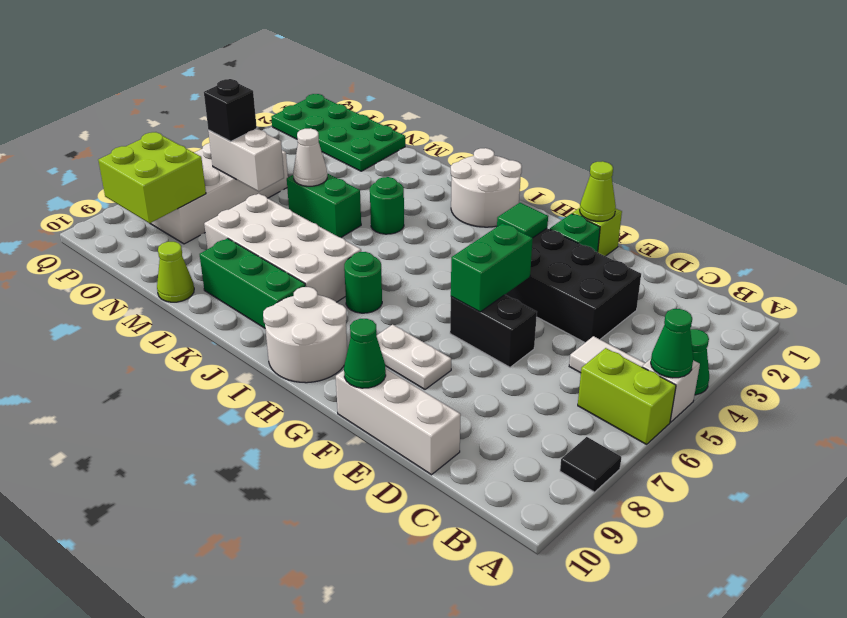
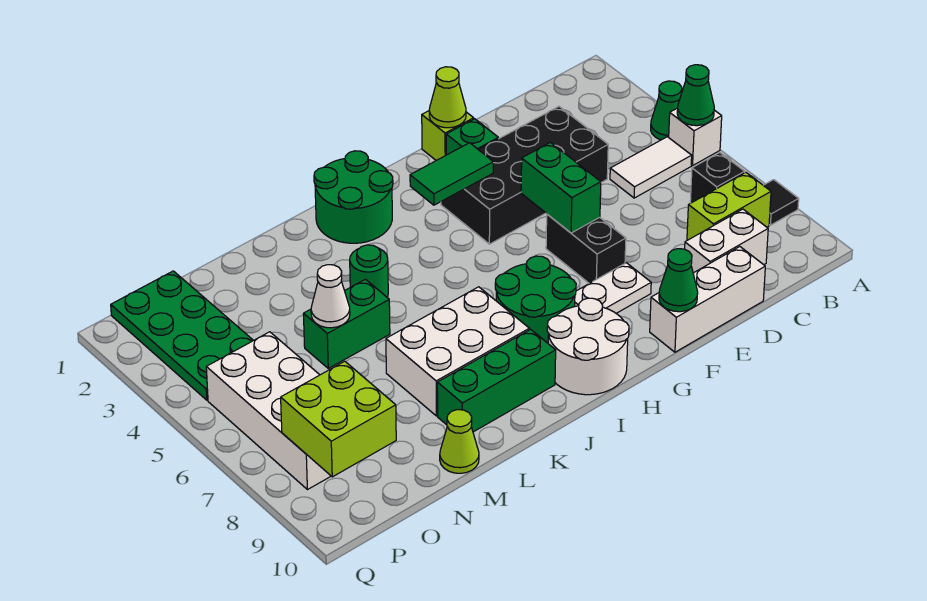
lime brick A6:B6 level 1 -> lime brick B8:C8 level 1
black brick E6:F6 level 1 -> black brick F6:F7 level 1
green tile G3 level 2 -> green tile G3:H3 level 2
white round brick I1:J2 level 1 -> green round brick I1:J2 level 1
green round brick I7 level 1 -> green round brick H7:I8 level 1
white brick J7:M8 level 1 -> white brick J7:L8 level 1
green plate N1:Q2 level 1 -> green plate O1:P4 level 1
white brick N6:O6 level 2 -> white brick C9:D9 level 1
black brick O6 level 3 -> black brick B7 level 1

